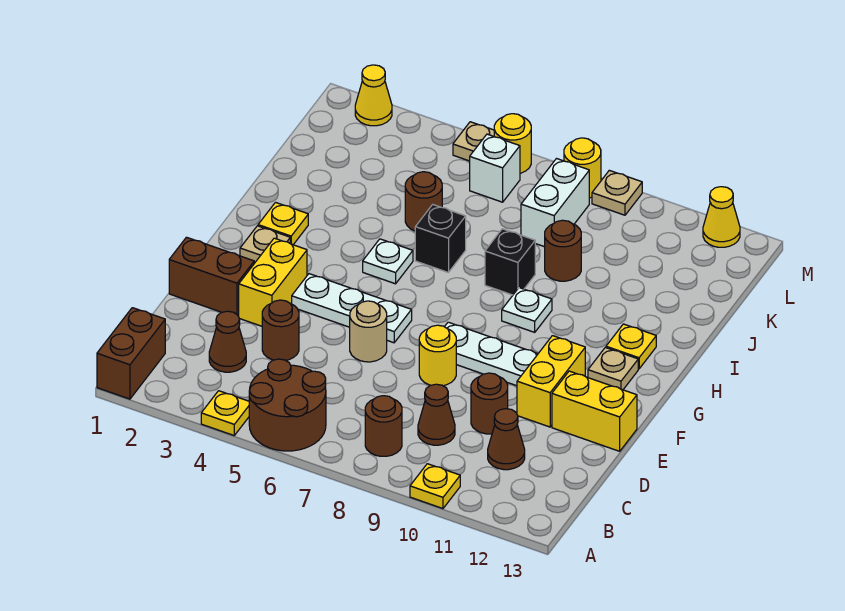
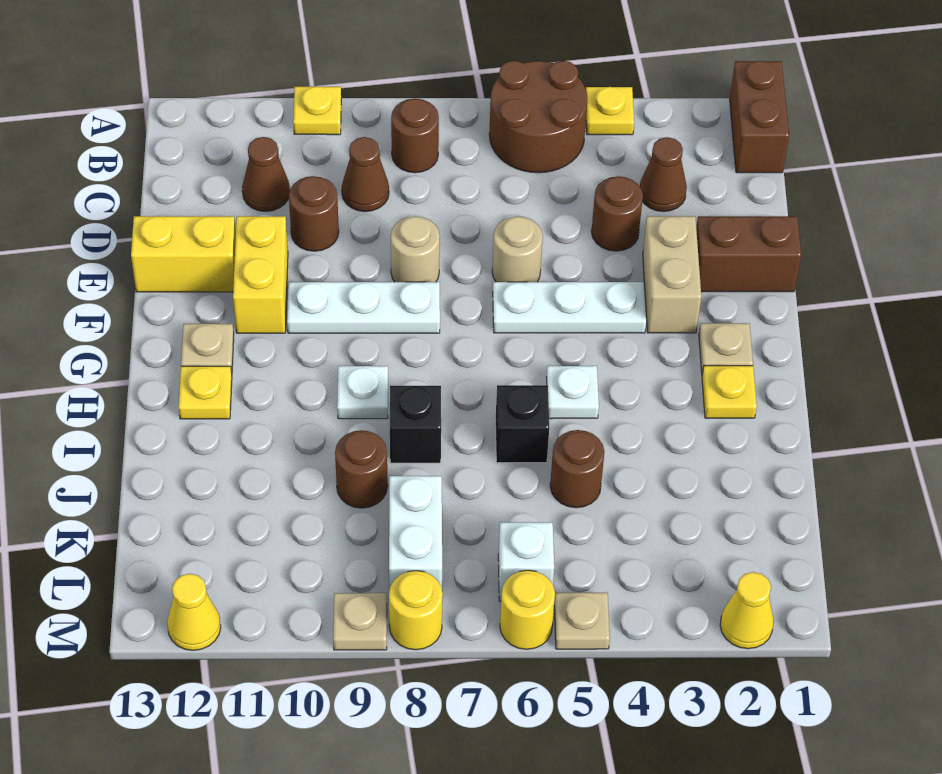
yellow brick E3:F3 level 1 -> tan brick E3:F3 level 1
yellow round brick E8 level 1 -> tan round brick E8 level 1

